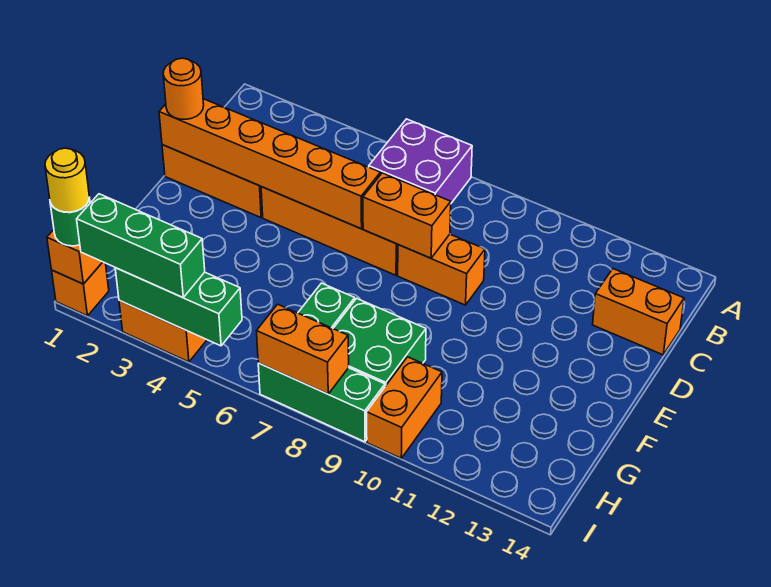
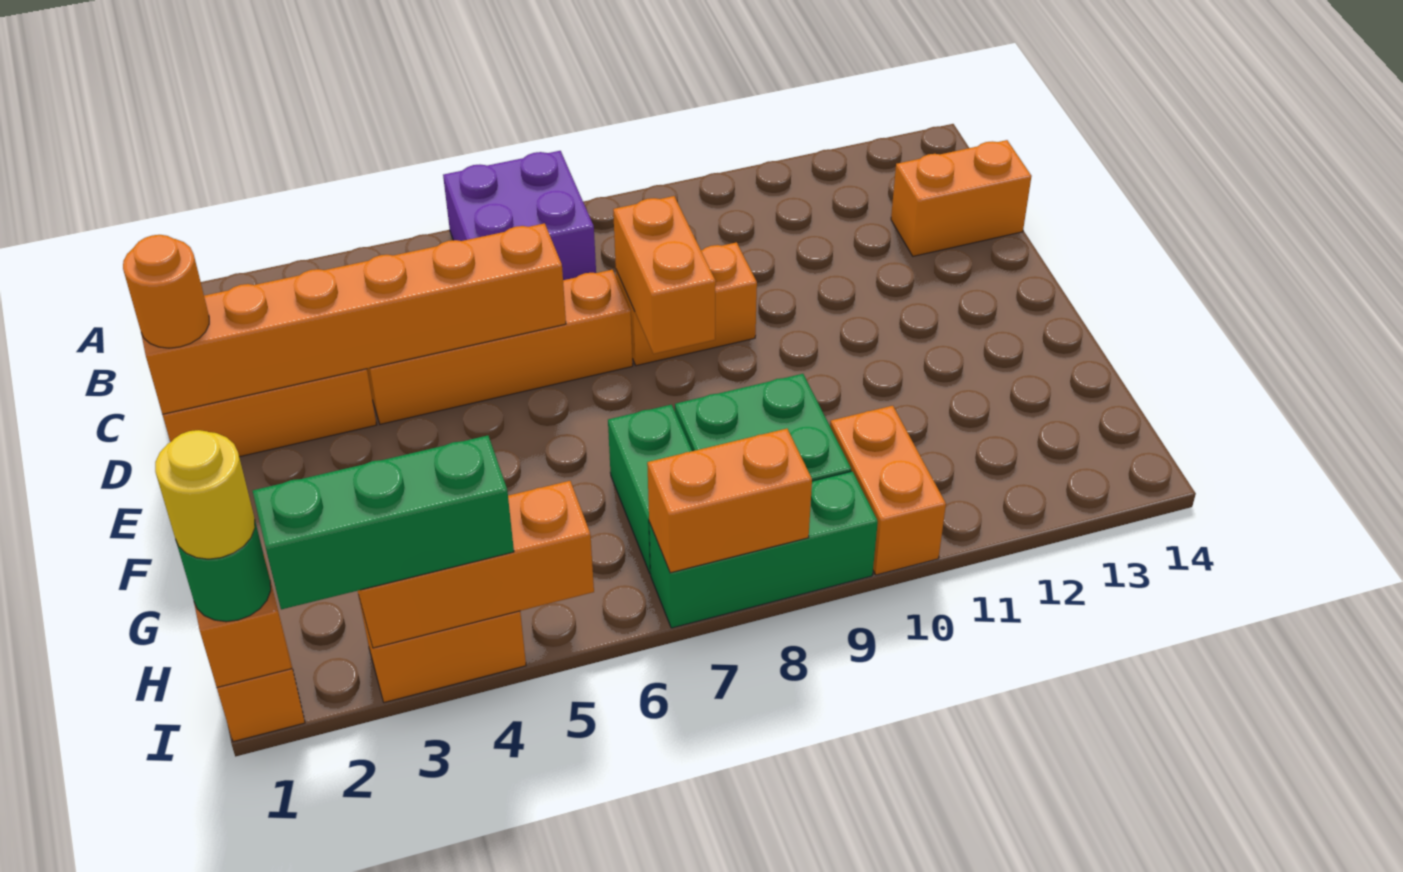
orange brick D7:D8 level 2 -> orange brick D8:E8 level 2
green brick I3:I5 level 2 -> orange brick I3:I5 level 2

